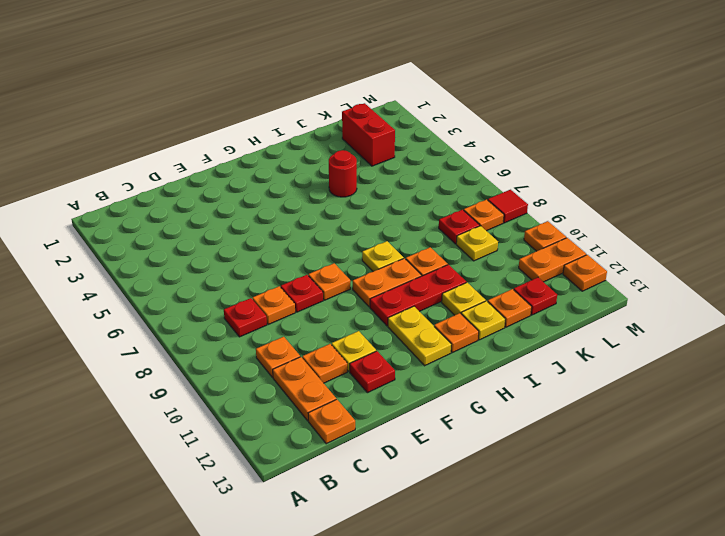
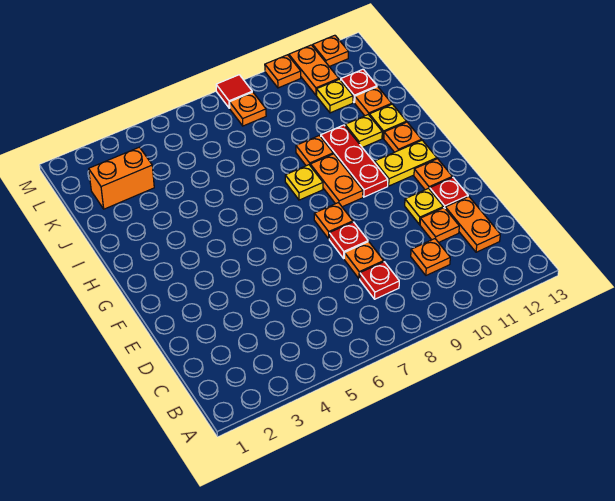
orange plate C11:C12 level 1 -> orange plate C12:D12 level 1
orange plate C13 level 1 -> orange plate F12 level 1
red round brick I4 level 1 -> none
red brick K2:K3 level 1 -> orange brick K2:K3 level 1
red plate K8 level 1 -> none
yellow plate K9 level 1 -> yellow plate K11 level 1

